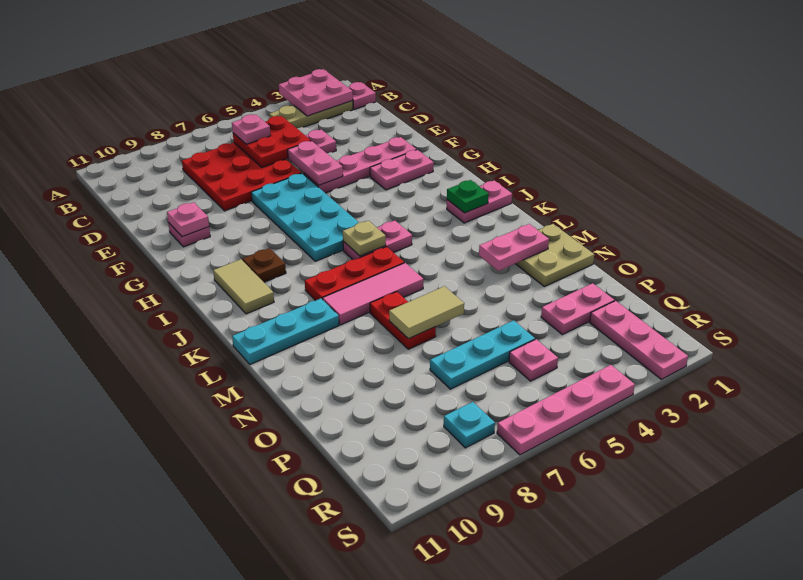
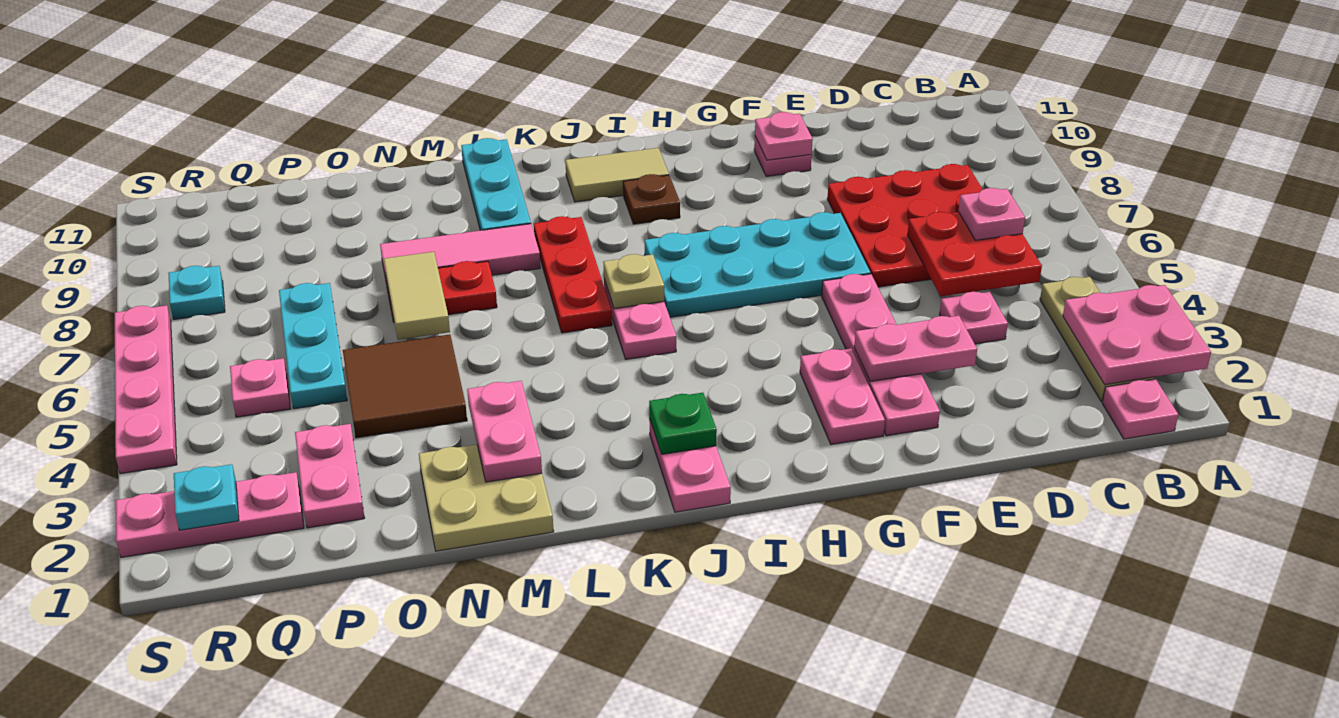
pink plate E5:F5 level 2 -> pink plate E3:F3 level 2
pink tile L6:L8 level 1 -> pink tile L8:N8 level 1
none -> brown tile N4:O5 level 1
none -> cyan plate R2 level 2

